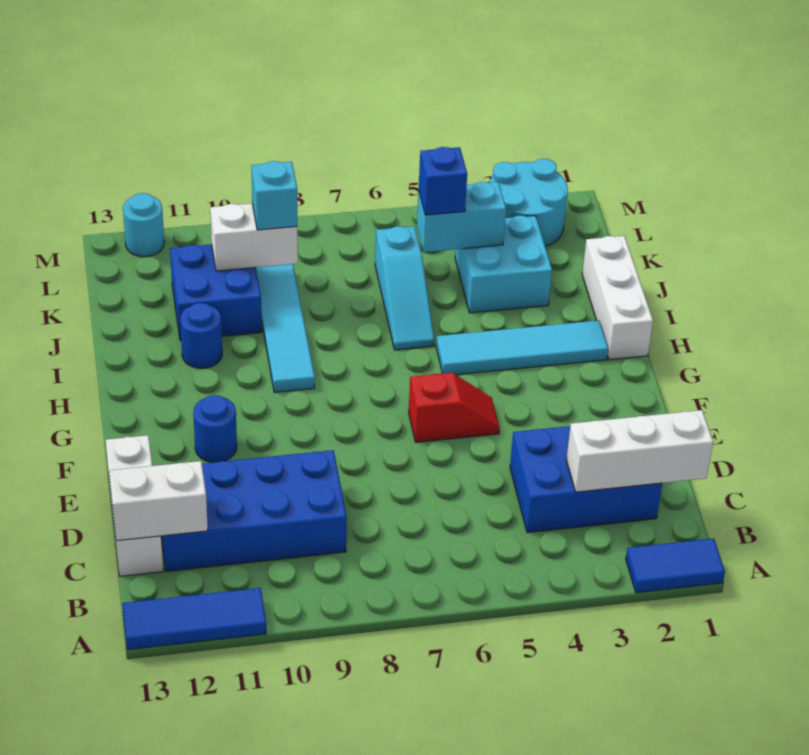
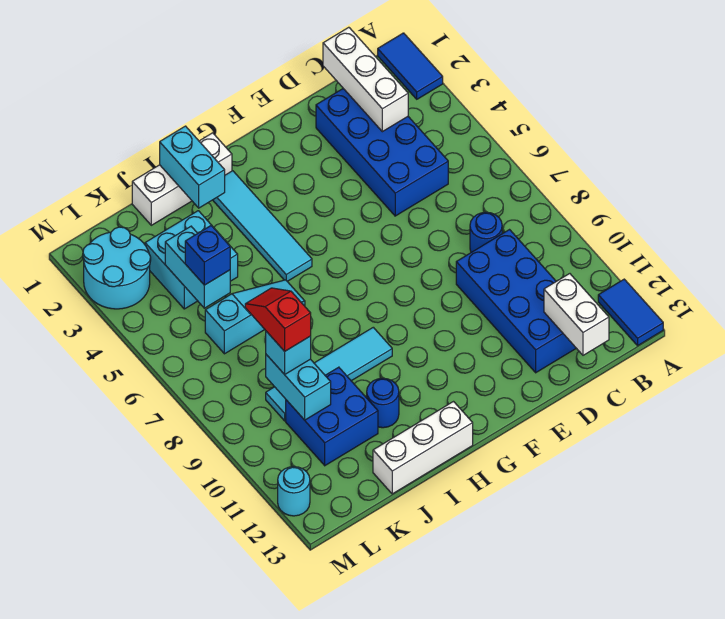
blue tile A11:A13 level 1 -> blue tile A12:A13 level 1
blue brick C2:D4 level 1 -> blue brick C2:D5 level 1
white brick C13:E13 level 1 -> white brick H13:J13 level 1
red slope F5:F6 level 1 top 6 -> red slope K8:K9 level 4 top 9
blue round brick F11 level 1 -> blue round brick C8 level 1
none -> cyan brick I1:I2 level 2
white brick K9:K10 level 2 -> cyan brick K9:K10 level 2

